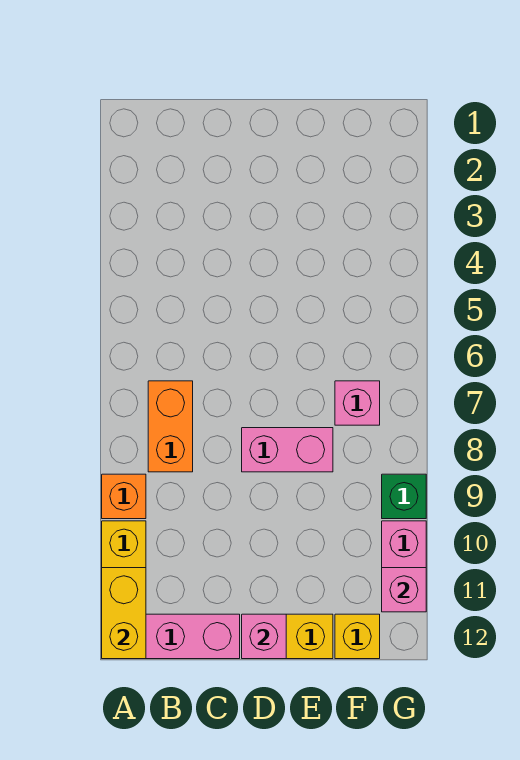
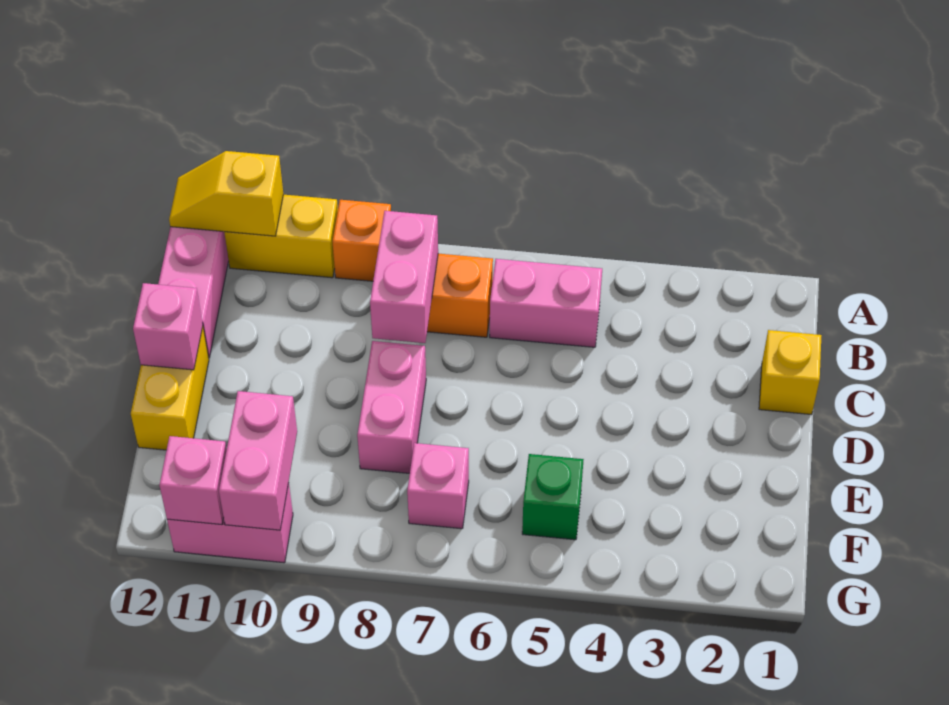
yellow brick A11:A12 level 2 -> yellow slope A11:A12 level 2 top 11
none -> pink brick B5:B6 level 1
none -> pink brick B8:C8 level 2
none -> pink brick F10:G10 level 2
yellow brick F12 level 1 -> yellow brick C1 level 1
green brick G9 level 1 -> green brick F5 level 1

